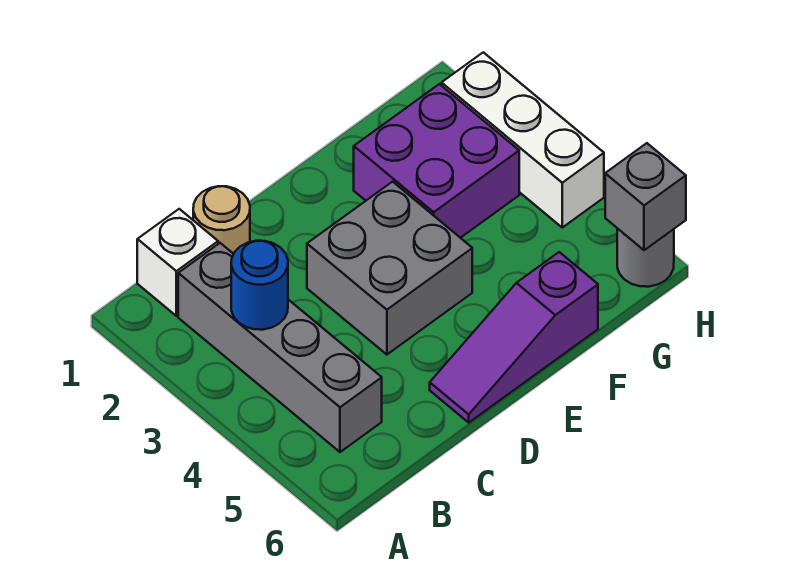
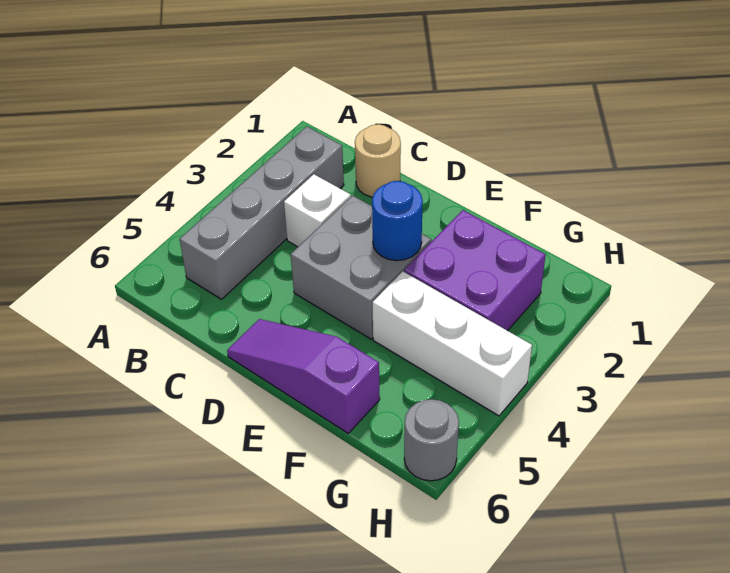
white brick B1 level 1 -> white brick C3 level 1
blue round brick B3 level 2 -> blue round brick E3 level 2
white brick H2:H4 level 1 -> white brick F4:H4 level 1
grey brick H6 level 2 -> none

